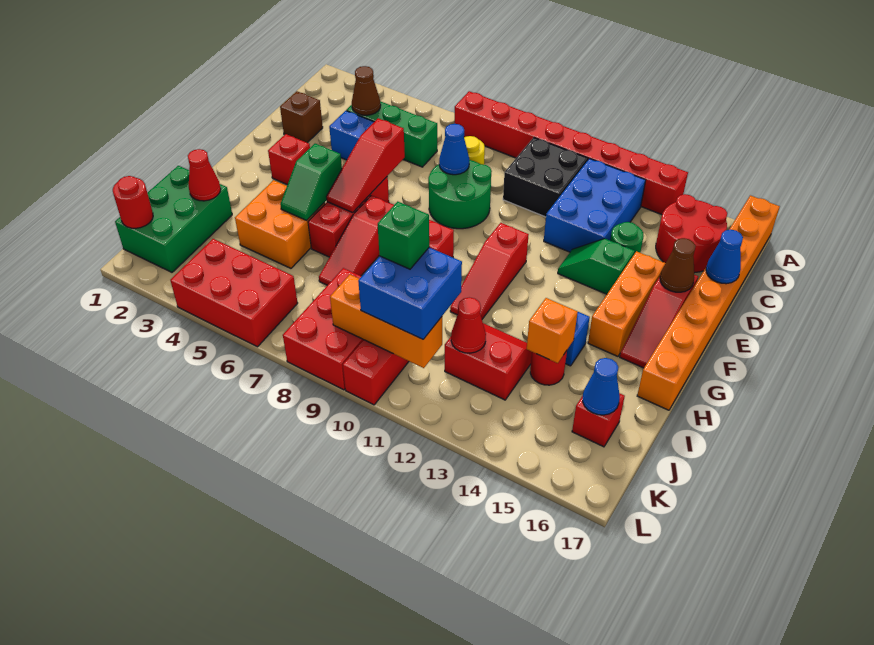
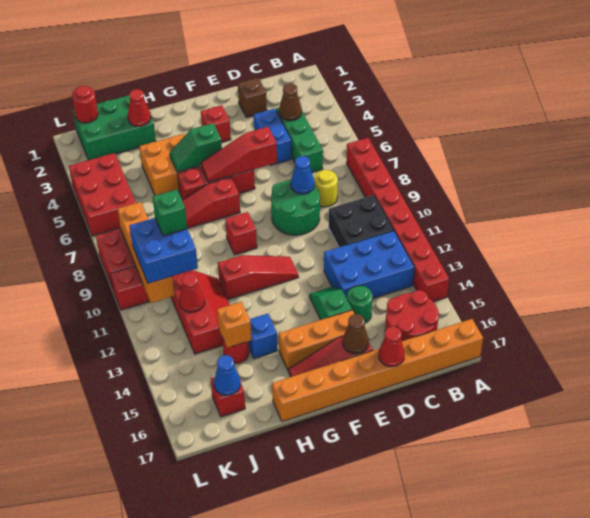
blue cone D17 level 2 -> red cone D17 level 2
red slope F11:H11 level 1 top F -> red slope F11:H11 level 1 top H
red slope I12:J13 level 1 top J -> red slope I11:J13 level 1 top J
orange brick K9:K11 level 2 -> orange brick K8:K11 level 2

